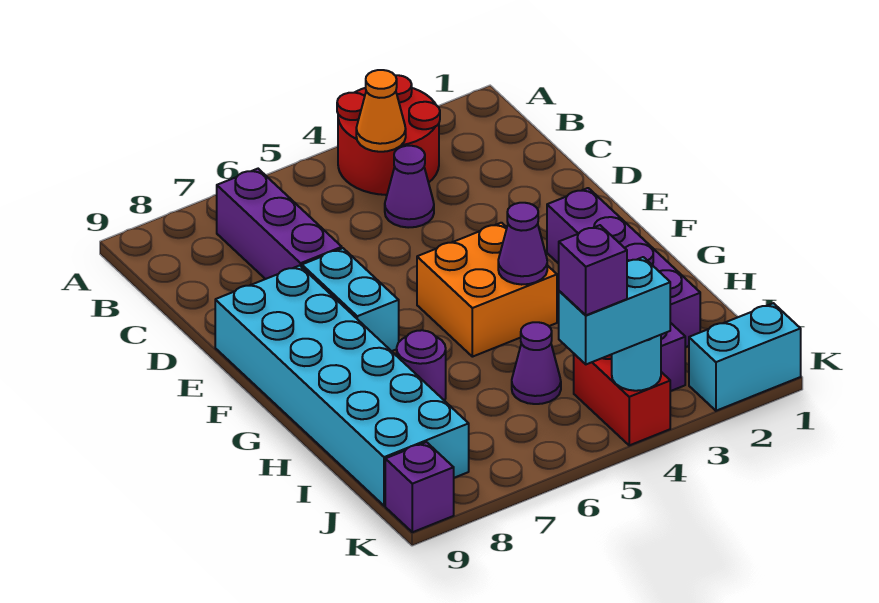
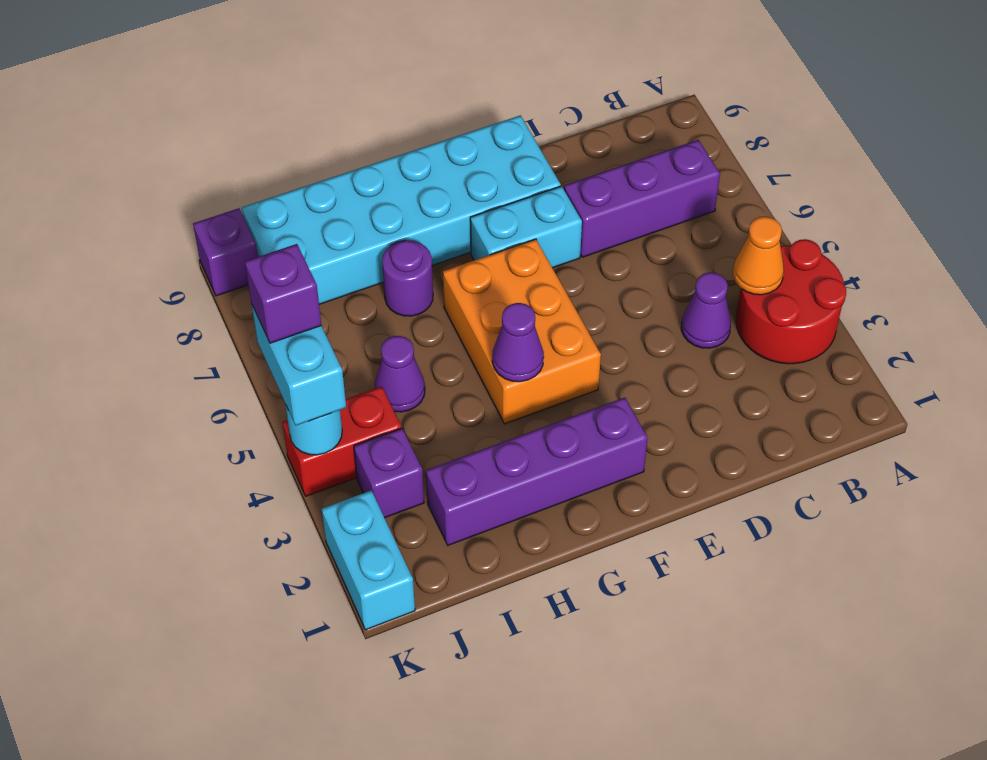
orange brick F4:G5 level 1 -> orange brick F4:G6 level 1

